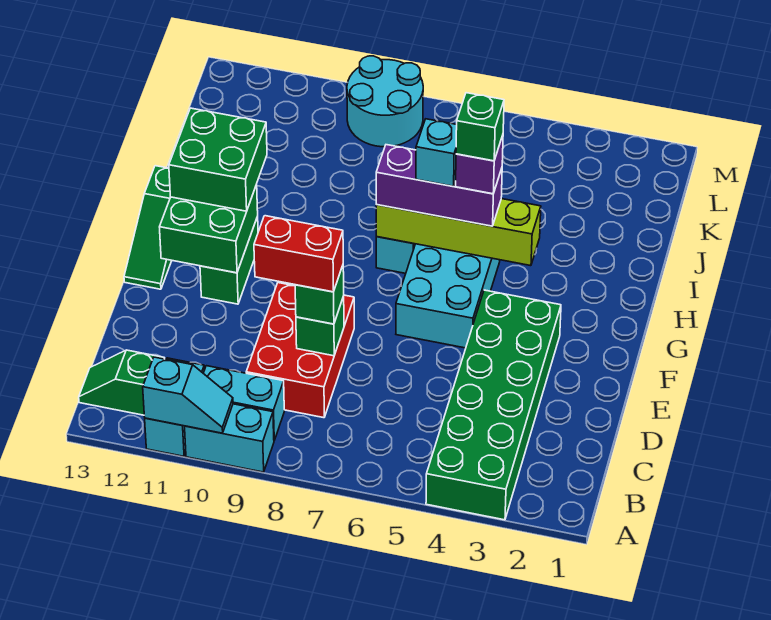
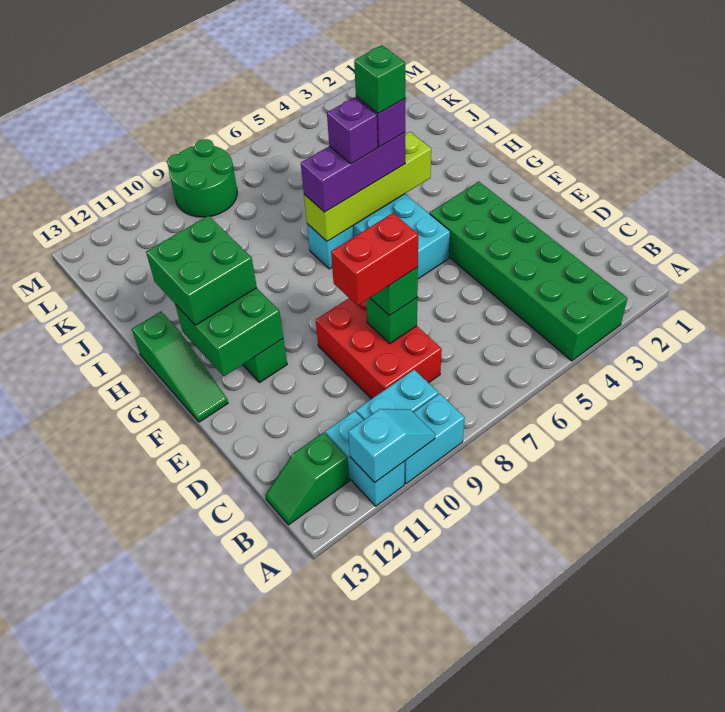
cyan brick H6 level 4 -> purple brick H6 level 4
cyan round brick L8:M9 level 1 -> green round brick L8:M9 level 1

